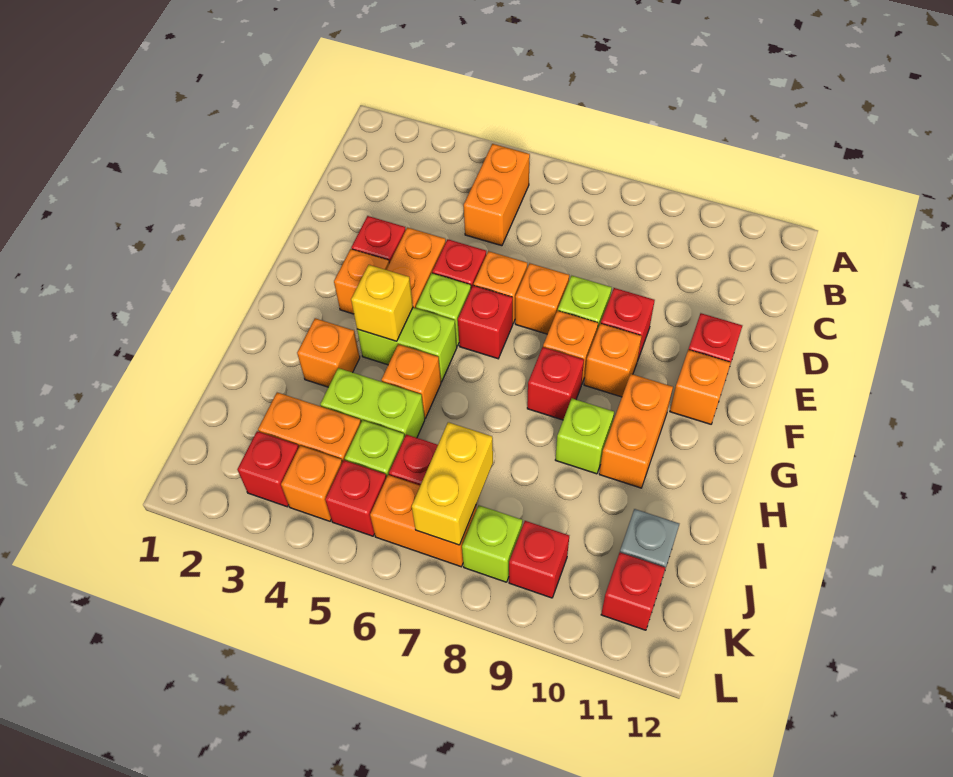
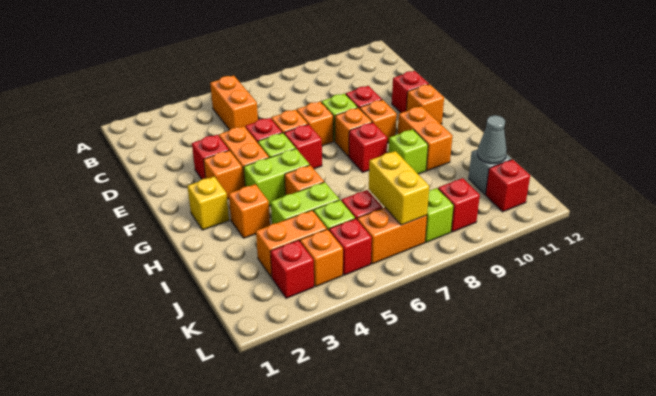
yellow brick G4 level 2 -> yellow brick G2 level 1
none -> grey cone J11 level 2

